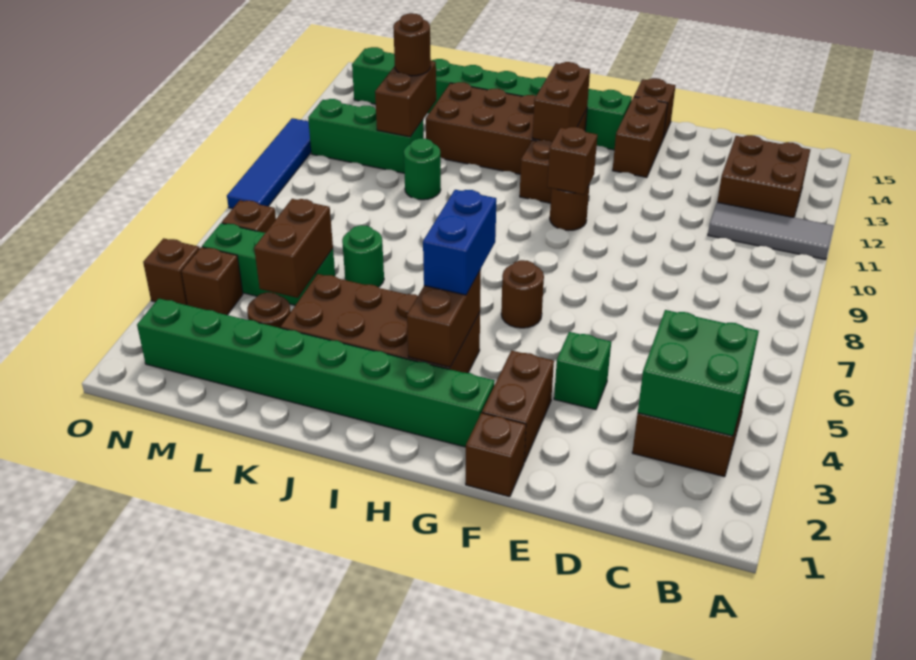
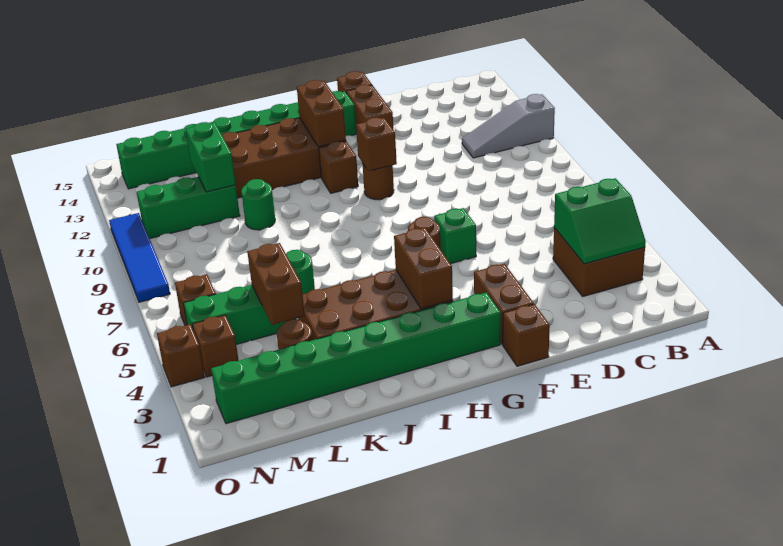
grey tile A11:C11 level 1 -> grey slope A11:C11 level 1 top A
green brick B3:C4 level 2 -> green slope B3:C4 level 2 top 4
brown brick B12:C13 level 1 -> none
green brick E4 level 1 -> green brick F6 level 1
blue brick H4:H5 level 3 -> none
brown brick L11:L12 level 2 -> green brick L11:L12 level 2
brown round brick L12 level 3 -> none

